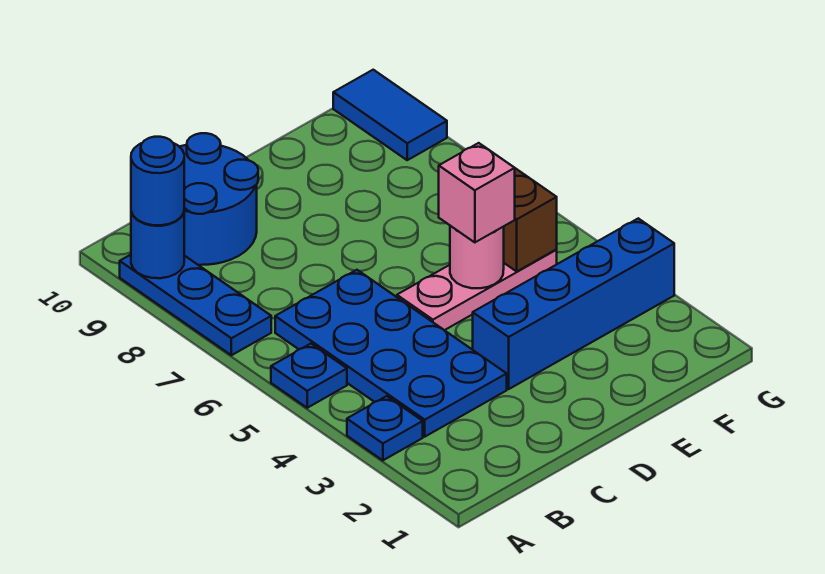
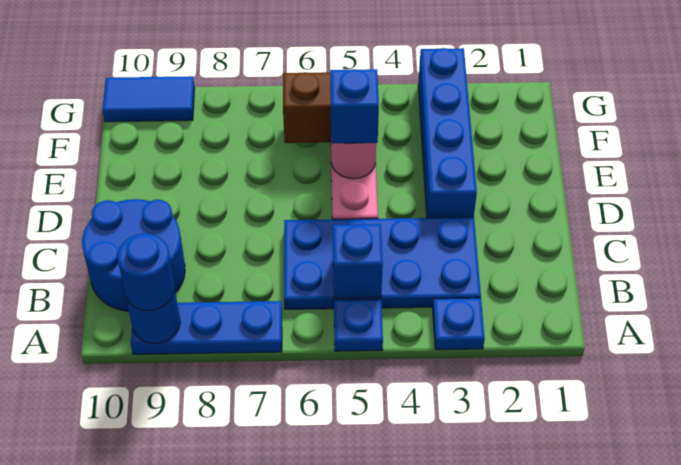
none -> blue brick B5 level 2
pink brick E5 level 3 -> blue brick E5 level 3

